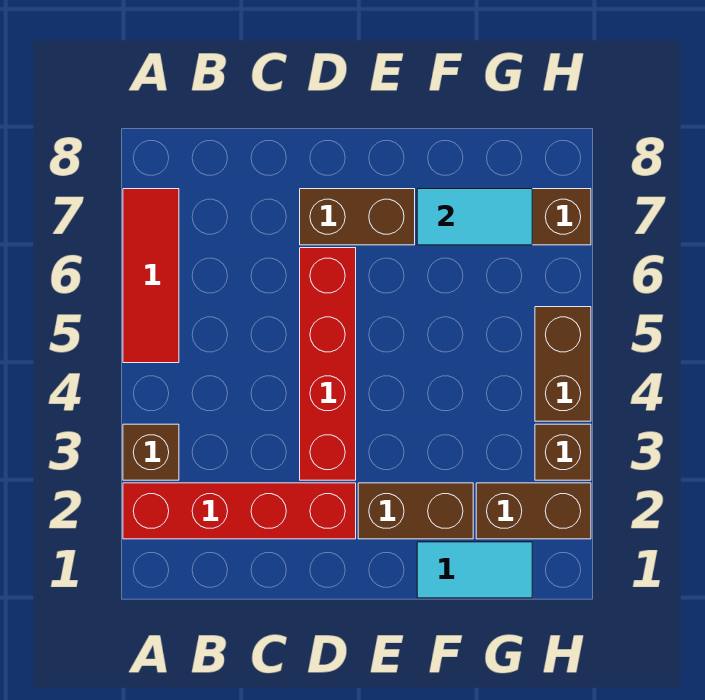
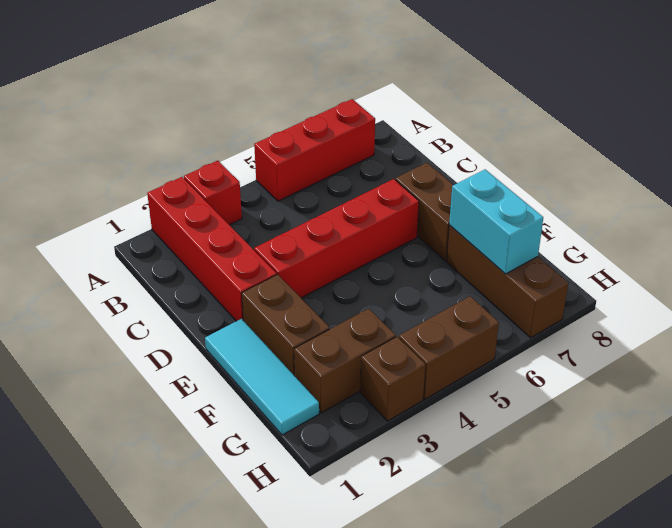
brown brick A3 level 1 -> red brick A3 level 1
red tile A5:A7 level 1 -> red brick A5:A7 level 1
cyan tile F1:G1 level 1 -> cyan tile E1:G1 level 1
cyan tile F7:G7 level 2 -> cyan brick F7:G7 level 2
brown brick G2:H2 level 1 -> brown brick G2:G3 level 1

